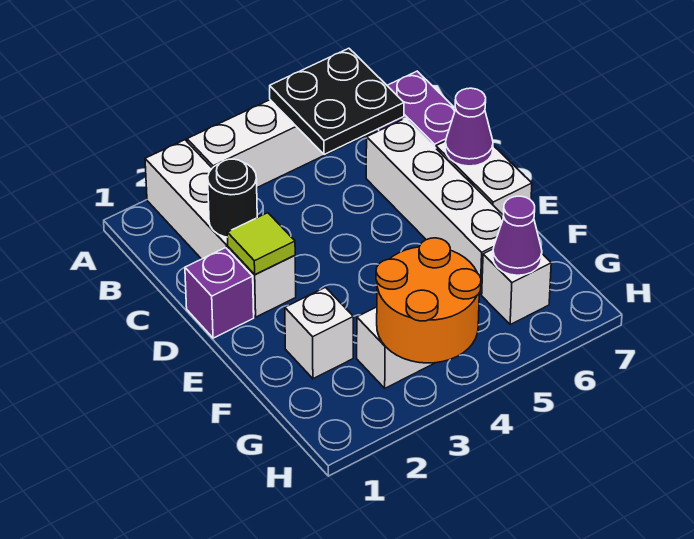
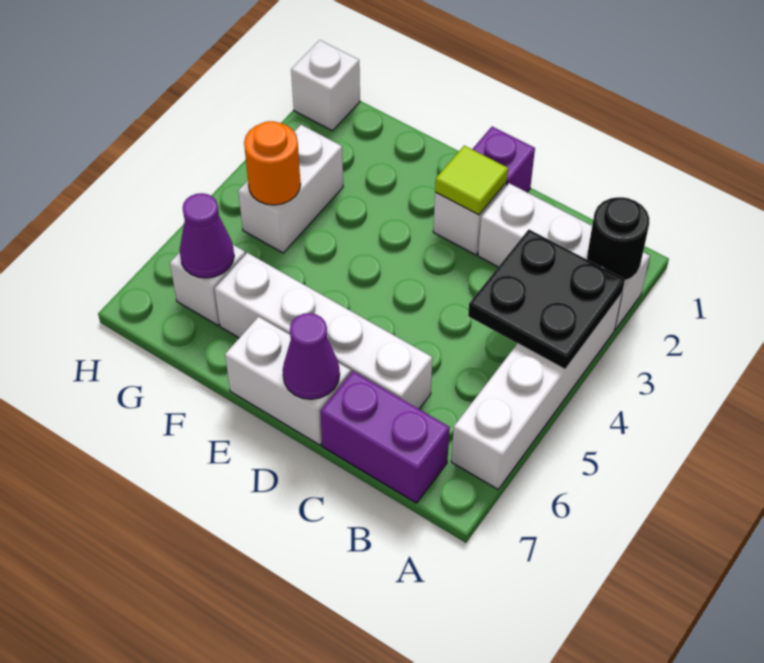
black plate A5:B6 level 2 -> black plate A3:B4 level 2
black round brick C2 level 2 -> black round brick A2 level 2
white brick F2 level 1 -> white brick H1 level 1
orange round brick G3:H4 level 2 -> orange round brick G4 level 2

